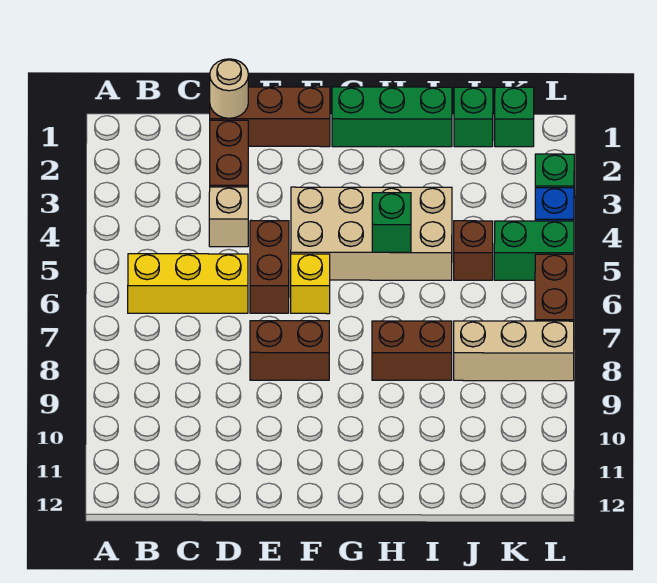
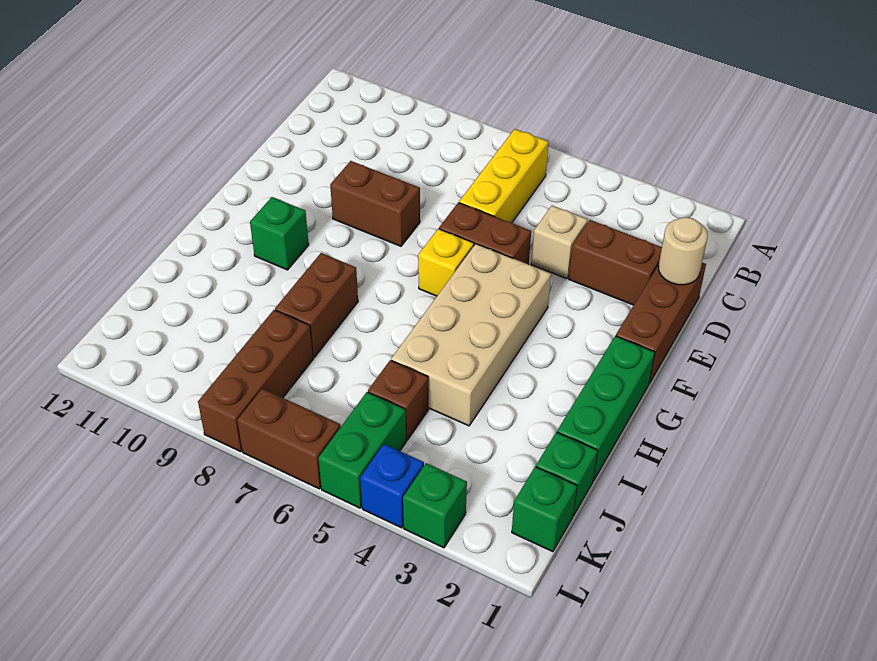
brown brick E8:F8 level 1 -> brown brick E8:E9 level 1
green brick H5 level 2 -> green brick G10 level 1
tan brick J8:L8 level 1 -> brown brick J8:L8 level 1

